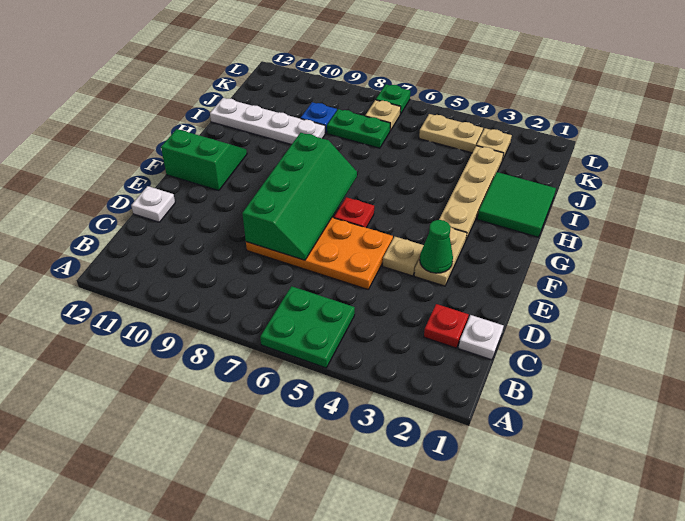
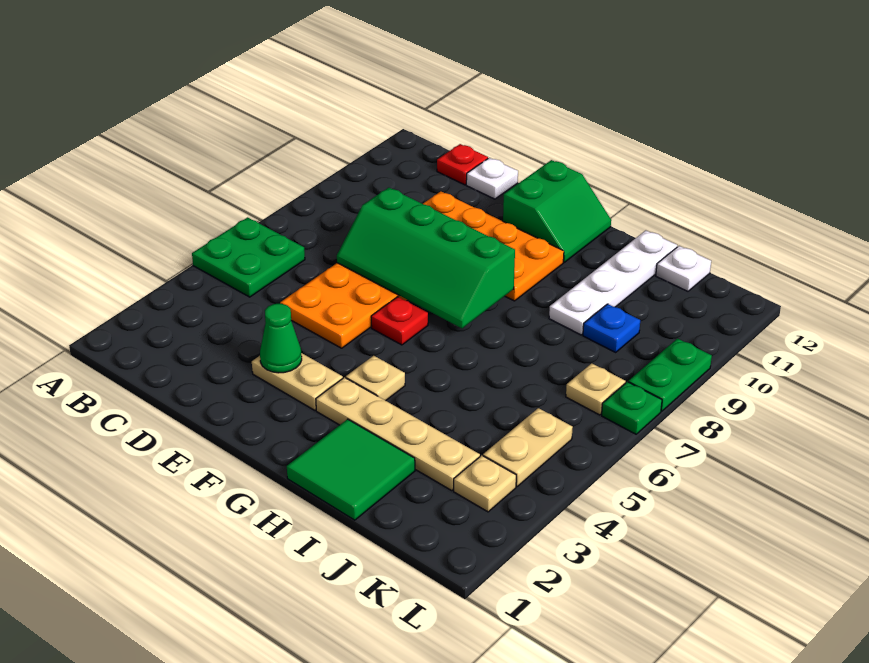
white plate C1 level 1 -> white plate J12 level 1
red plate C2 level 1 -> red plate C12 level 1
none -> orange plate D9:G10 level 1
tan plate E4 level 1 -> tan plate G4 level 1
green plate J7:J8 level 1 -> green plate L8:L9 level 1

